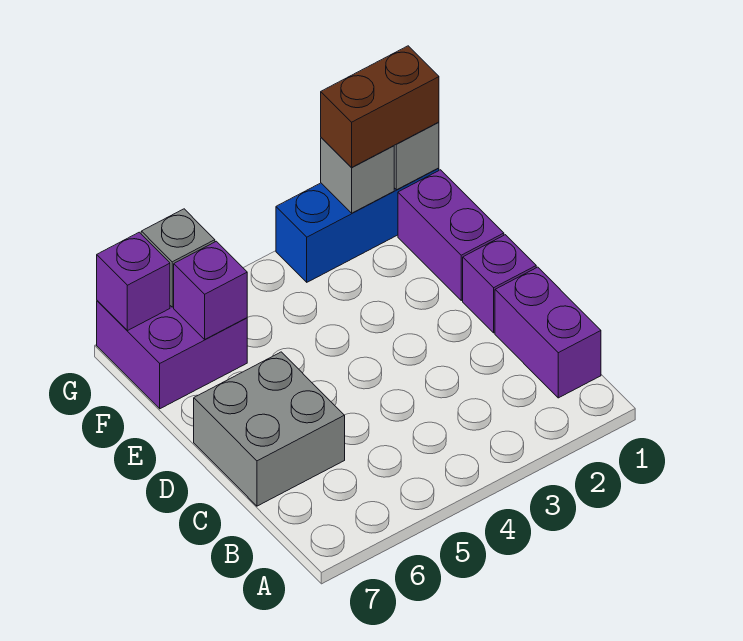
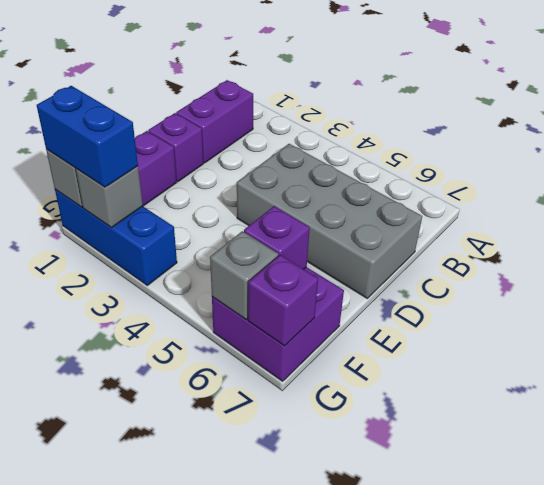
grey brick C6:D7 level 1 -> grey brick C4:D7 level 1
brown brick G1:G2 level 3 -> blue brick G1:G2 level 3

